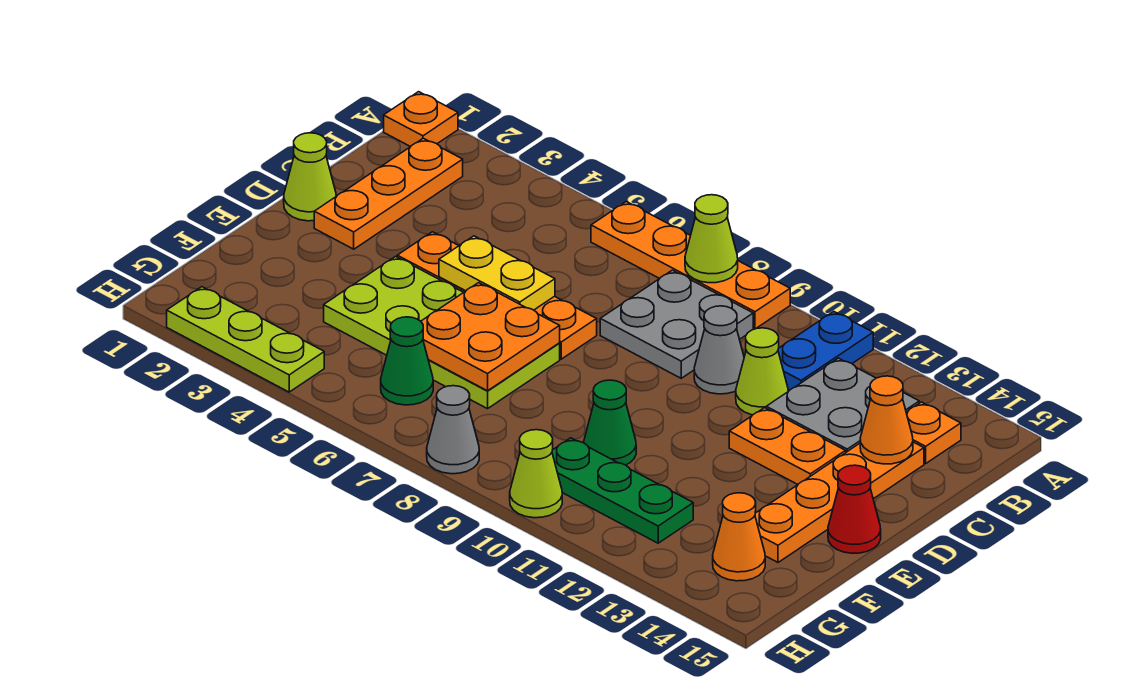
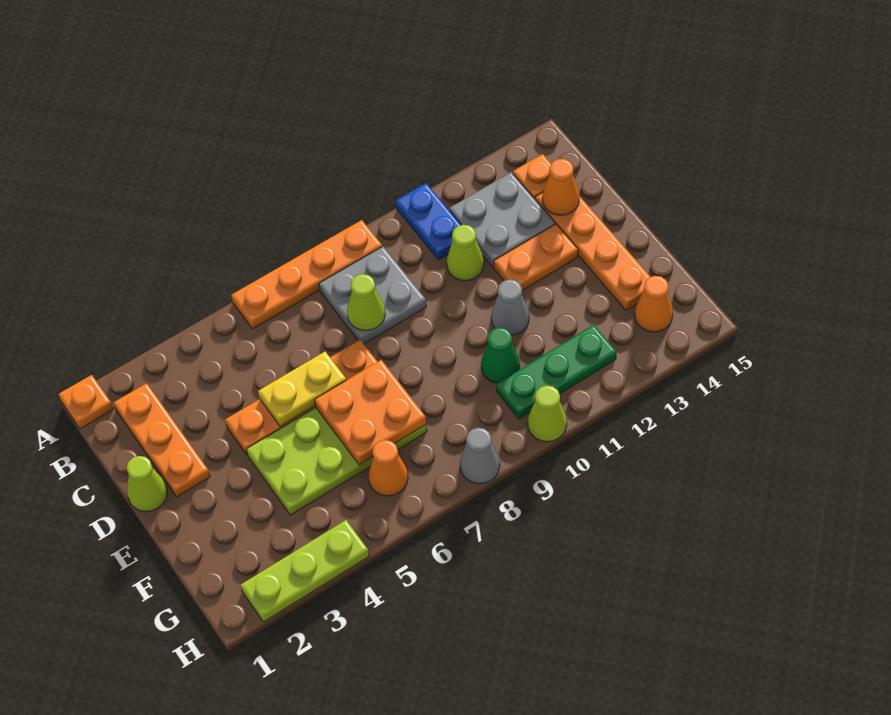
lime cone A8 level 2 -> lime cone C8 level 2
grey cone C10 level 1 -> grey cone E11 level 1
red cone E15 level 1 -> none
green cone G6 level 1 -> orange cone G6 level 1

